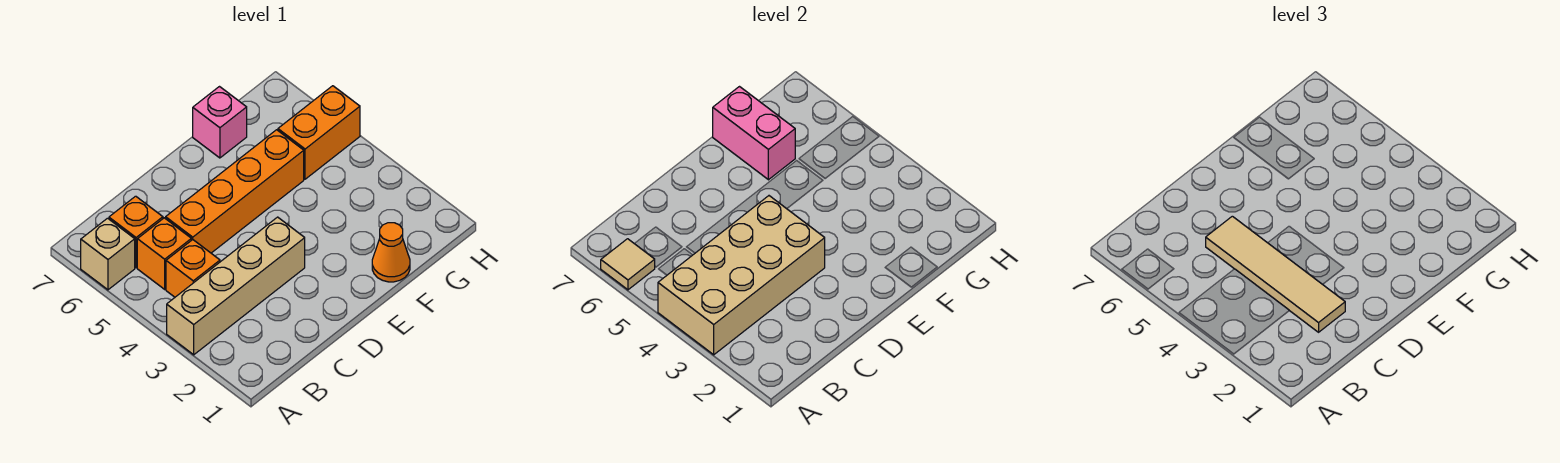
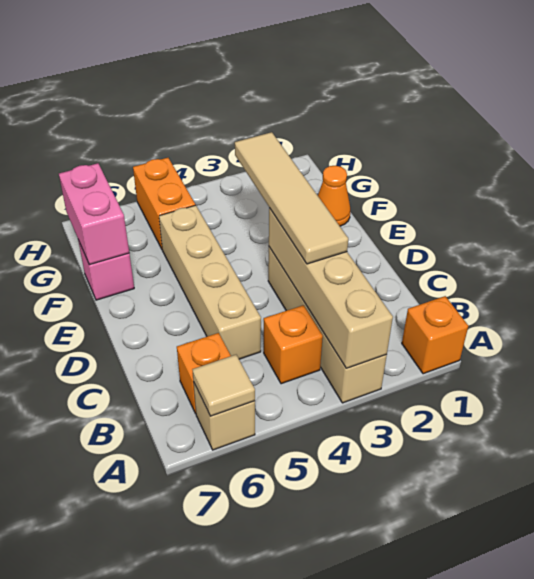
tan brick A3:D4 level 2 -> tan brick A3:D3 level 2
orange brick B5 level 1 -> orange brick A1 level 1
tan tile C2:C5 level 3 -> tan tile C3:F3 level 3
orange brick C5:F5 level 1 -> tan brick C5:F5 level 1
pink brick F6:F7 level 2 -> pink brick F7:G7 level 2

